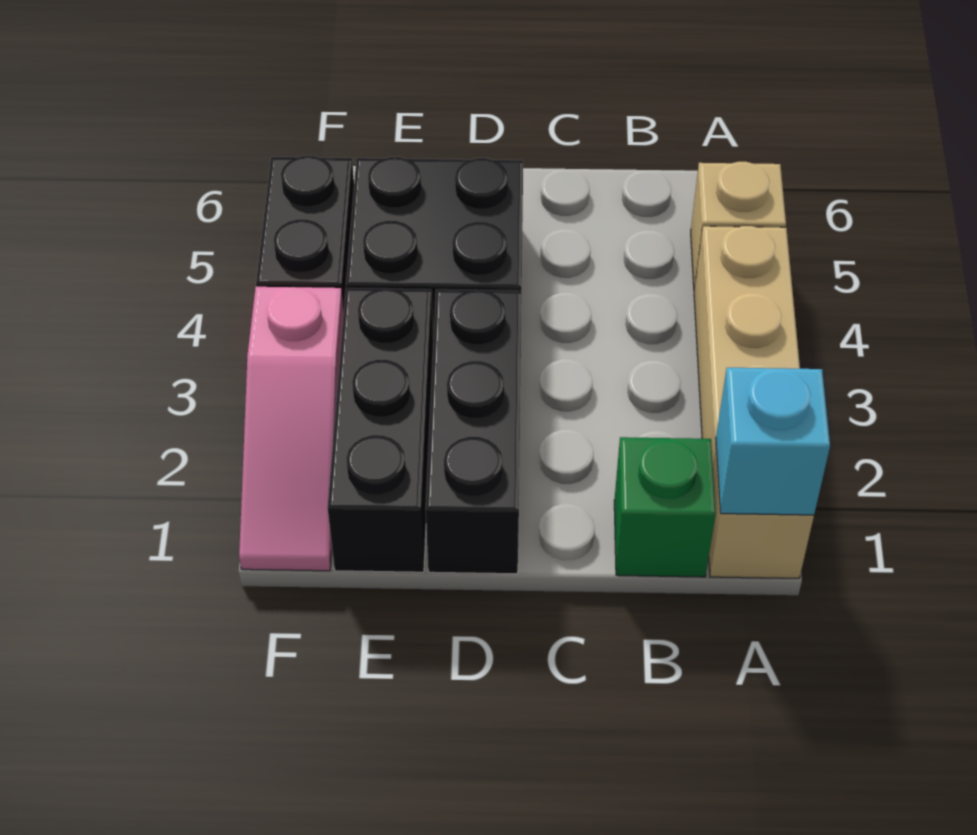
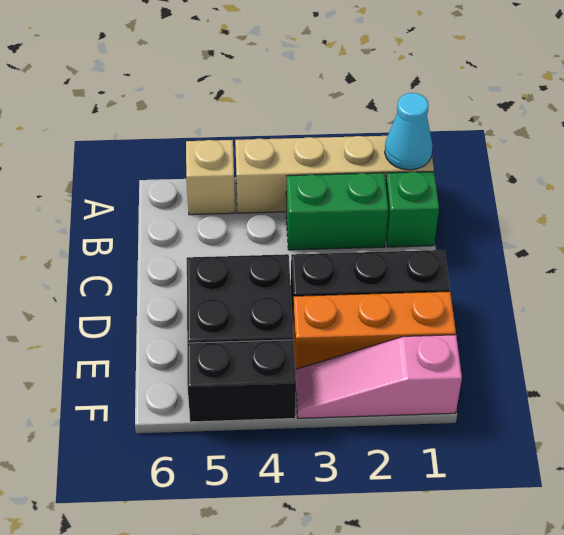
cyan brick A1 level 2 -> cyan cone A1 level 2
none -> green brick B2:B3 level 1
black brick E1:E3 level 1 -> orange brick E1:E3 level 1
pink slope F1:F3 level 1 top 3 -> pink slope F1:F3 level 1 top 1

